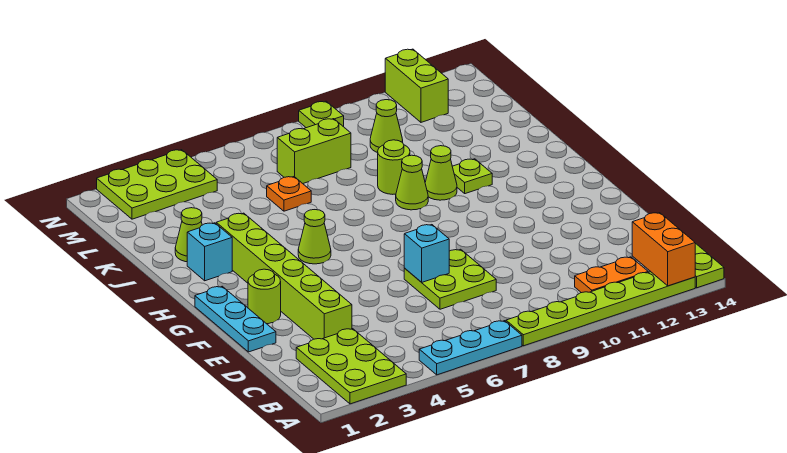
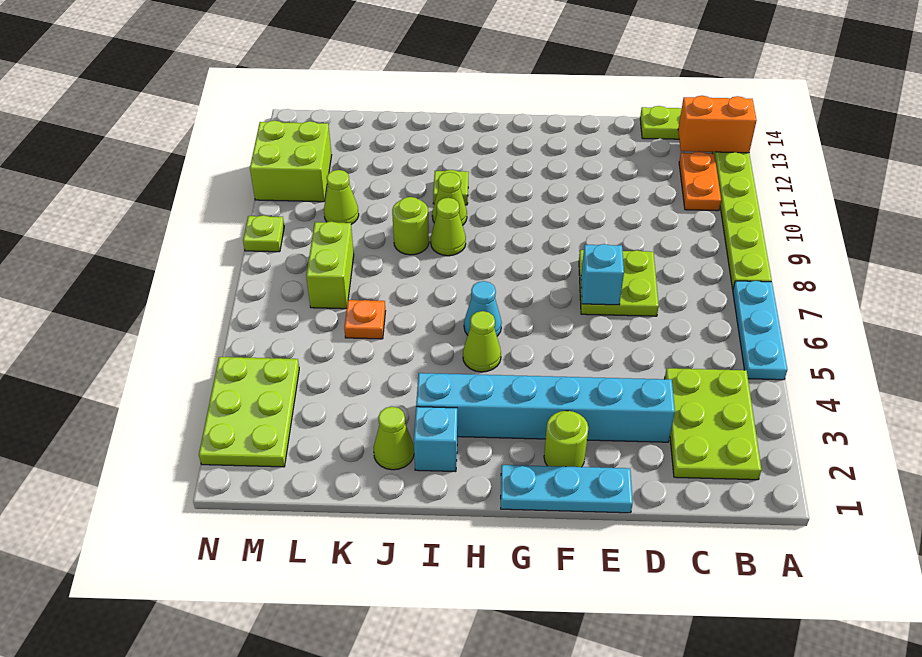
lime plate A2:C3 level 1 -> lime plate B2:C4 level 1
lime brick D3:I3 level 1 -> cyan brick D3:I3 level 1
none -> cyan cone H6 level 1
lime brick M12:N12 level 1 -> lime brick M11:N12 level 1

